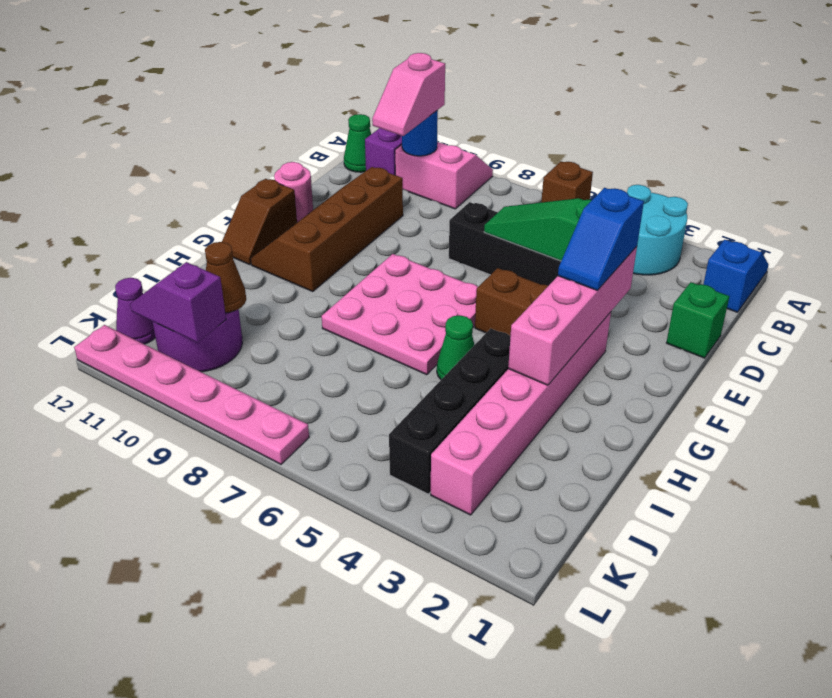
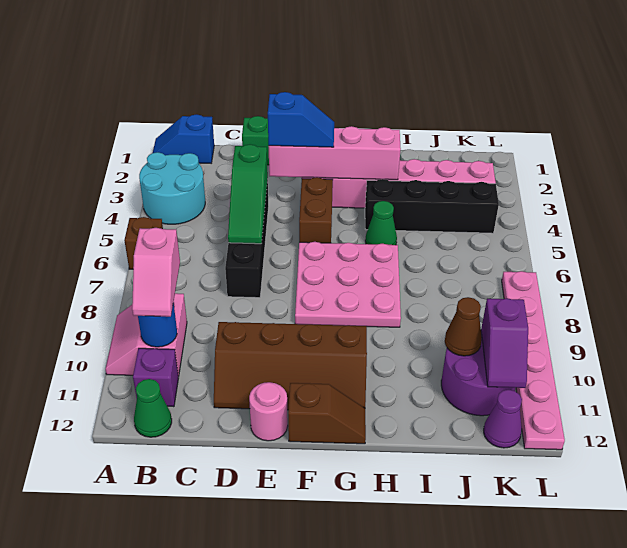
pink slope B10:C10 level 3 top B -> pink slope B9:B10 level 3 top 9

